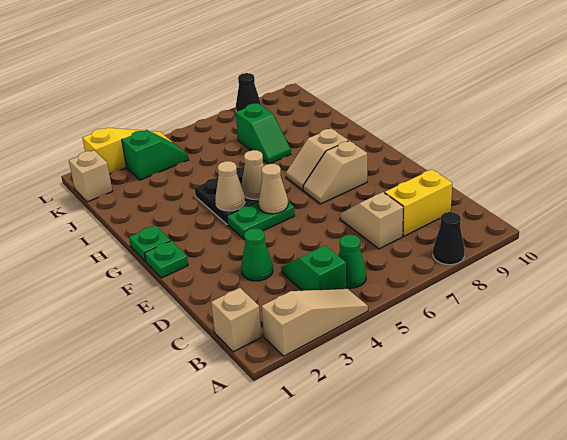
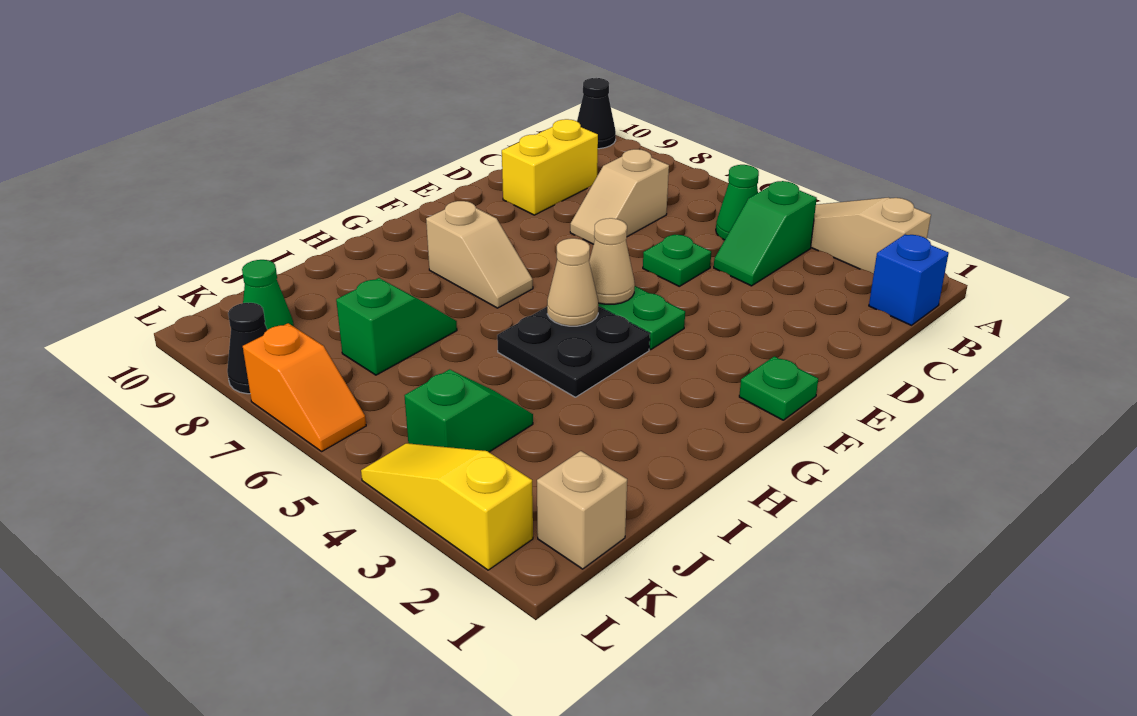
black cone A8 level 1 -> black cone A10 level 1
tan brick B1 level 1 -> blue brick B1 level 1
yellow brick C8:C9 level 1 -> yellow brick C9:D9 level 1
green cone D3 level 1 -> green cone K9 level 1
tan slope F7:F8 level 1 top 8 -> none
green plate G1 level 1 -> green plate D5 level 1
tan cone G4 level 2 -> none
green slope K3:K4 level 1 top 3 -> green slope J4:K4 level 1 top K
none -> orange slope L6:L7 level 1 top 7

